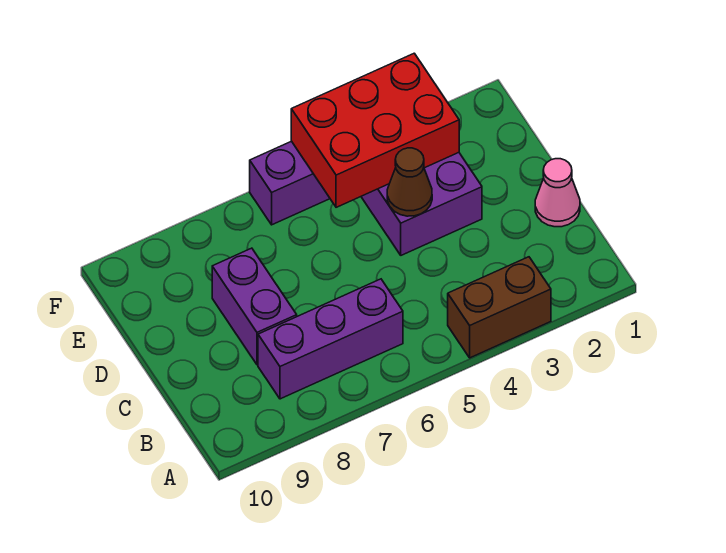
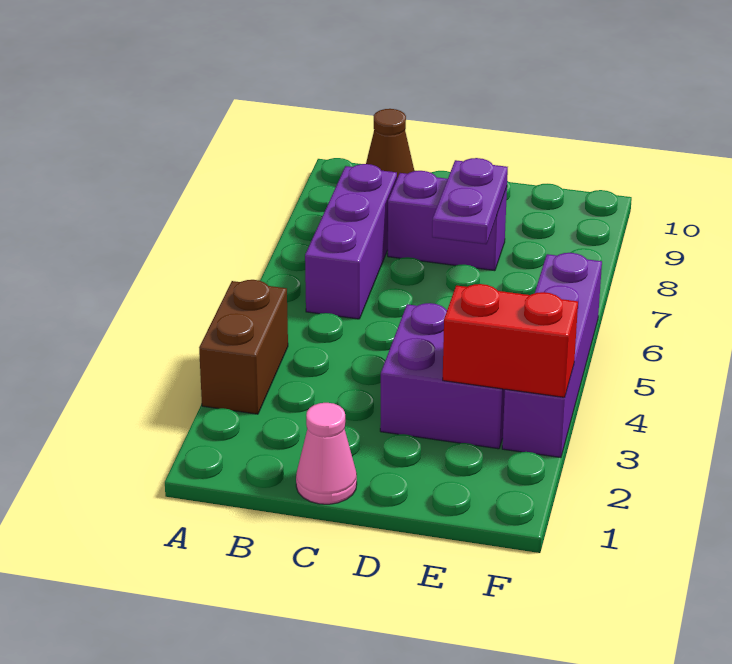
brown cone D4 level 2 -> brown cone B10 level 1
none -> purple plate D7:D8 level 2
red brick E3:F5 level 2 -> red brick E3:F3 level 2

